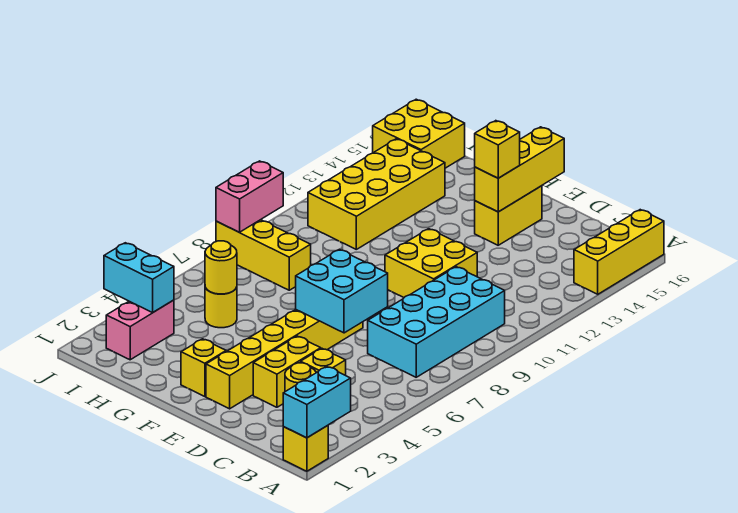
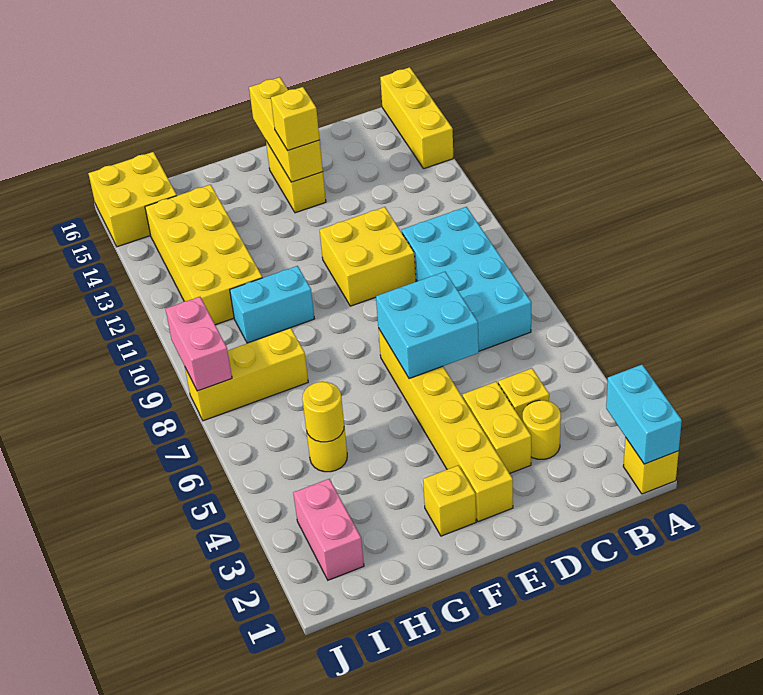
cyan brick I3:J3 level 2 -> cyan brick G10:H10 level 1

